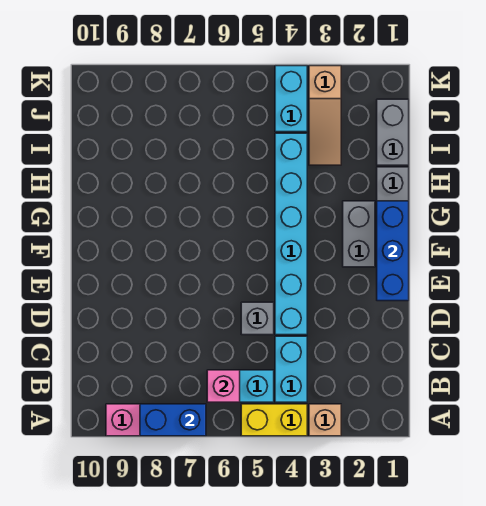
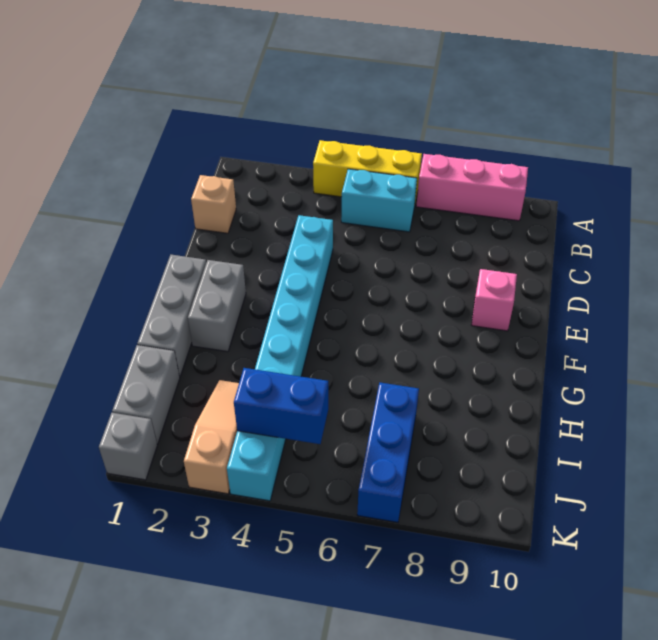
tan brick A3 level 1 -> tan brick C1 level 1
yellow brick A4:A5 level 1 -> yellow brick A4:A6 level 1
blue brick A7:A8 level 2 -> blue brick J4:J5 level 2
cyan brick B4:C4 level 1 -> none
pink brick B6 level 2 -> pink brick E9 level 1
grey brick D5 level 1 -> grey brick K1 level 1
blue brick E1:G1 level 2 -> blue brick I7:K7 level 1

